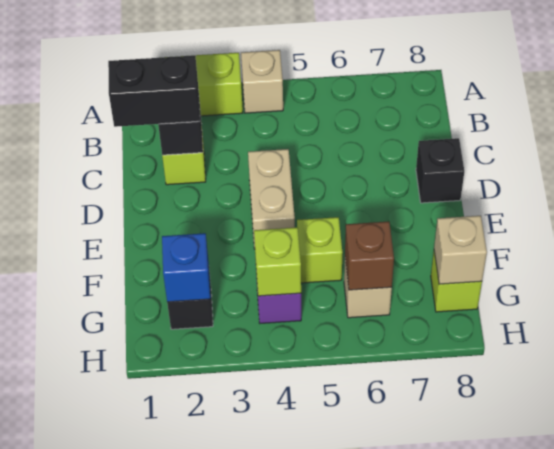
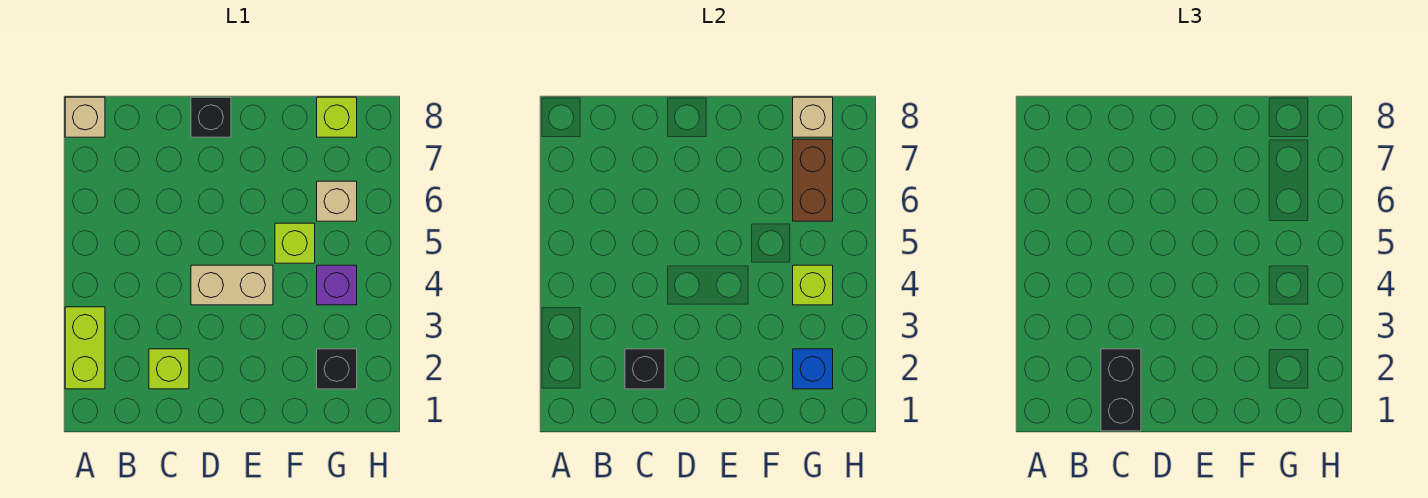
tan brick A4 level 1 -> tan brick A8 level 1
brown brick G6 level 2 -> brown brick G6:G7 level 2

